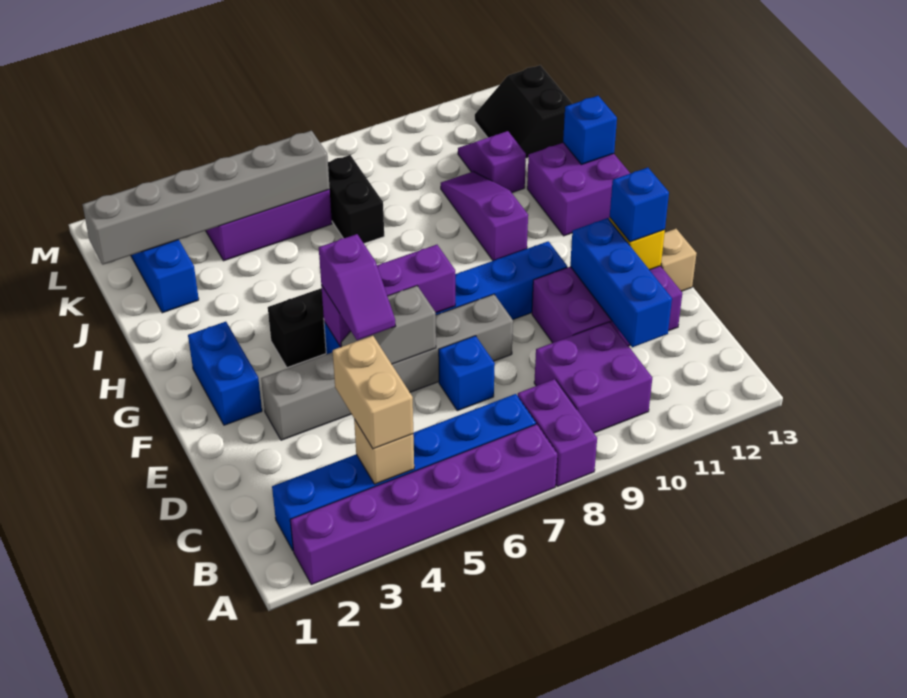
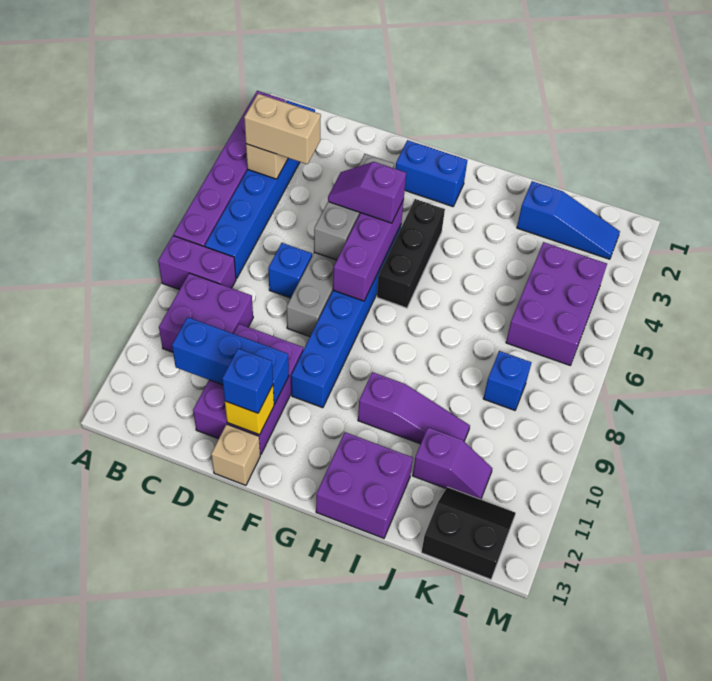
blue brick I13 level 2 -> blue brick K8 level 1
black brick J7:K7 level 1 -> none
grey brick K1:K6 level 2 -> none

